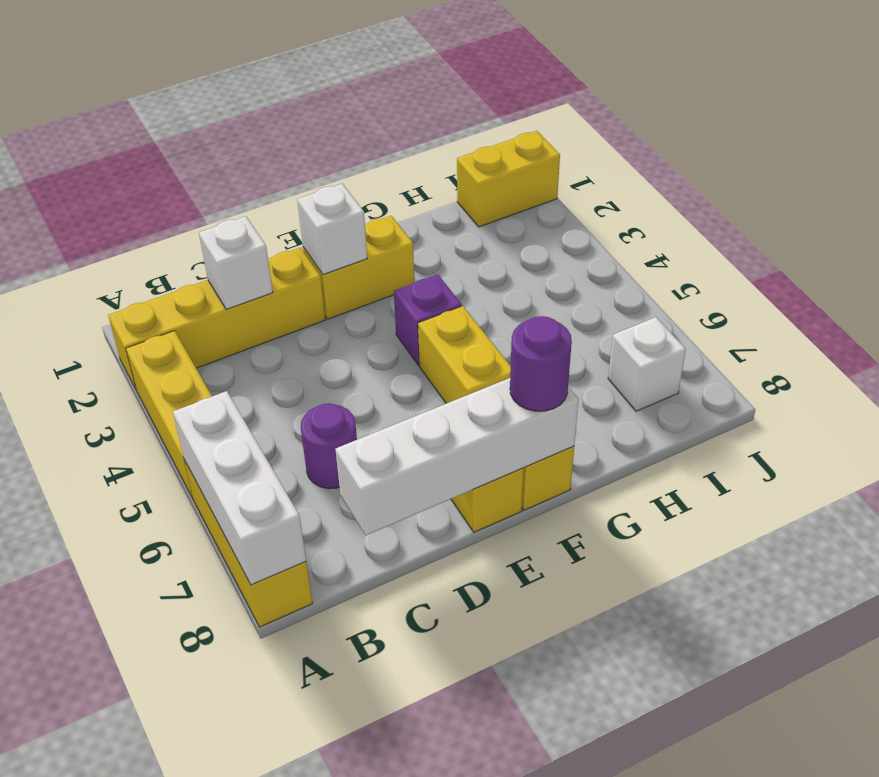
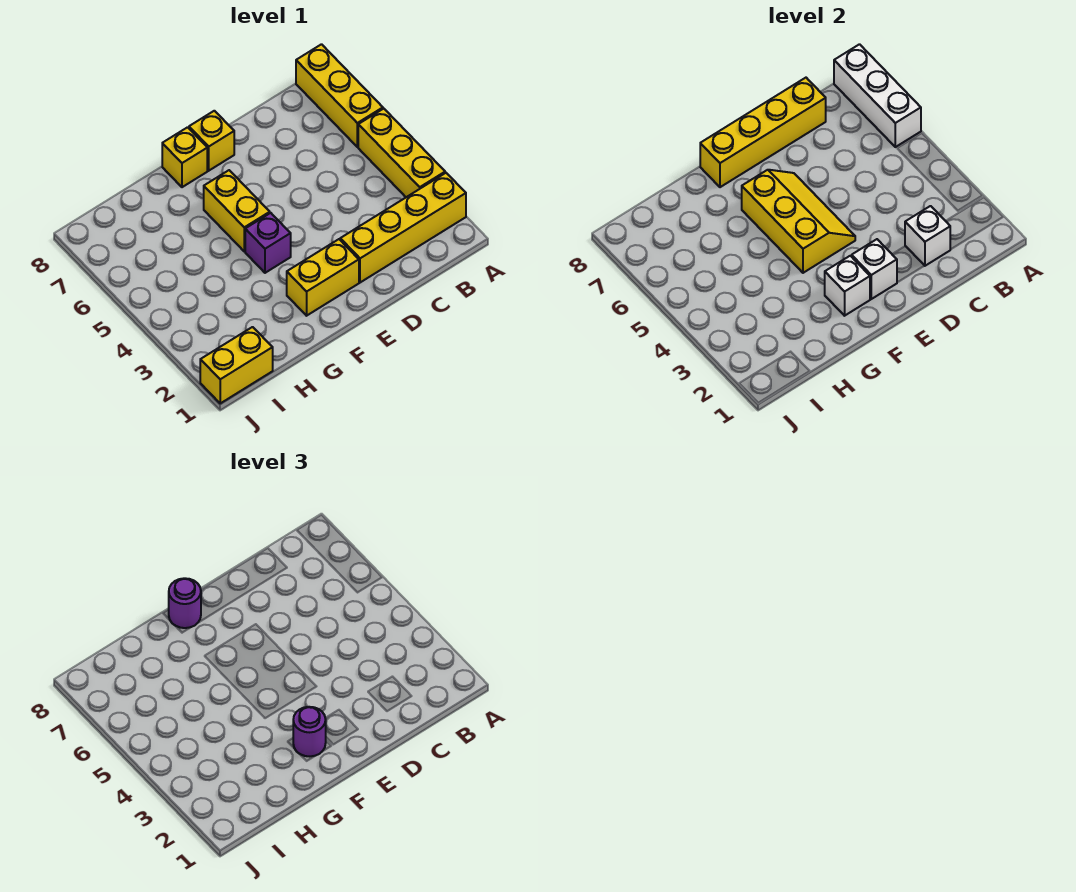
purple round brick C6 level 1 -> purple round brick F2 level 3
white brick C8:F8 level 2 -> yellow brick C8:F8 level 2
none -> yellow slope E4:F6 level 2 top F
white brick I7 level 1 -> white brick F2 level 2

